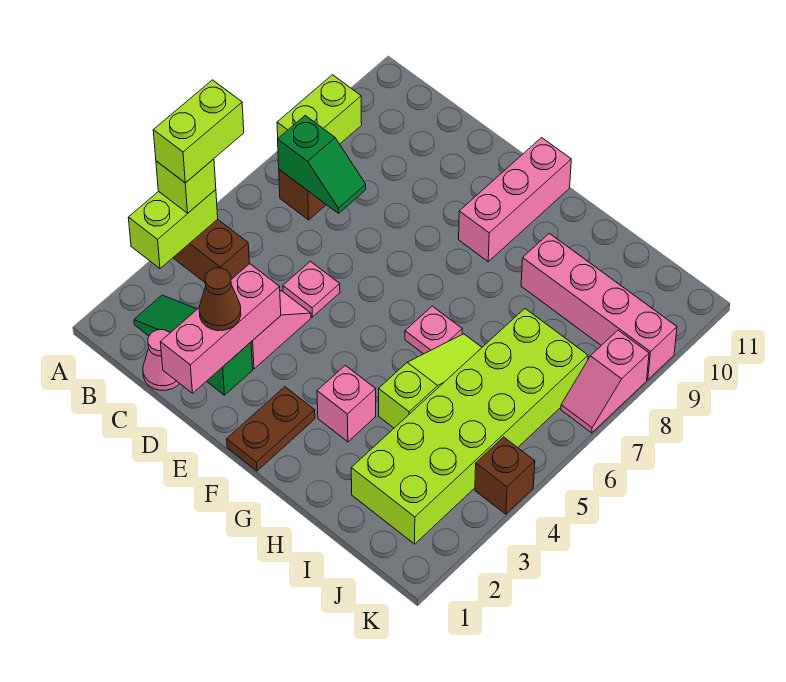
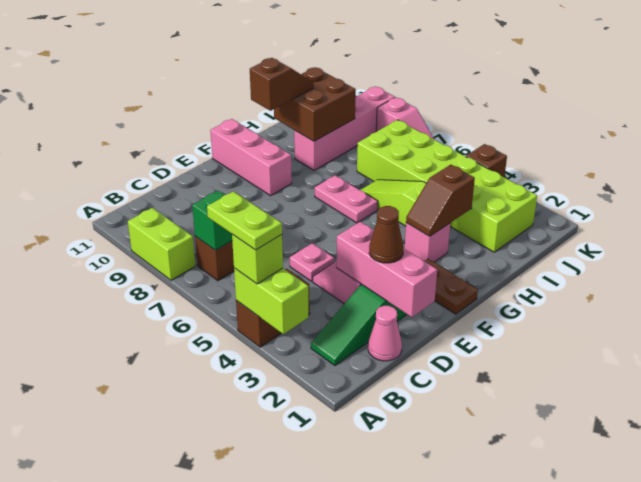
lime brick A4:A5 level 4 -> lime plate A4:A5 level 4
none -> brown slope G3:H3 level 2 top H
pink plate G6 level 1 -> pink plate G6:G7 level 1
none -> brown slope G10:H10 level 3 top G
none -> brown brick H9:I10 level 2

